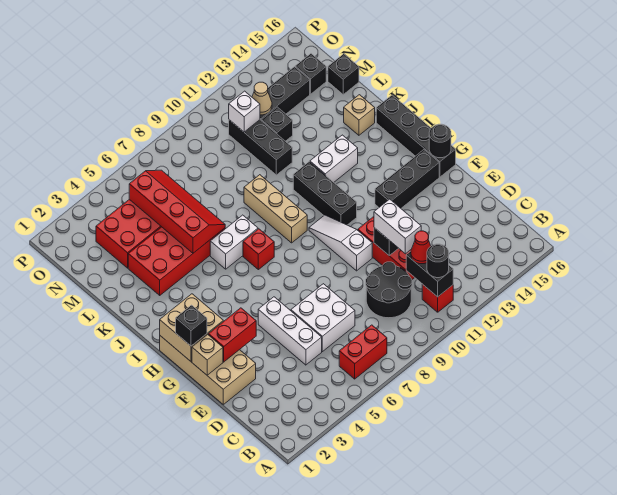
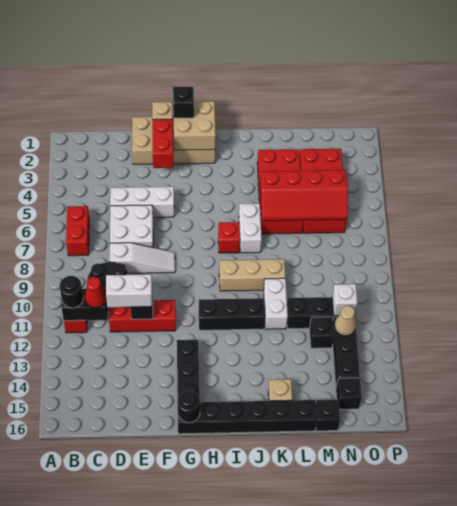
white slope F10:H10 level 1 top F -> white slope D8:F8 level 1 top D
black brick G16:J16 level 1 -> black brick G16:L16 level 1
white brick J12:J13 level 1 -> white brick K10:K11 level 1

